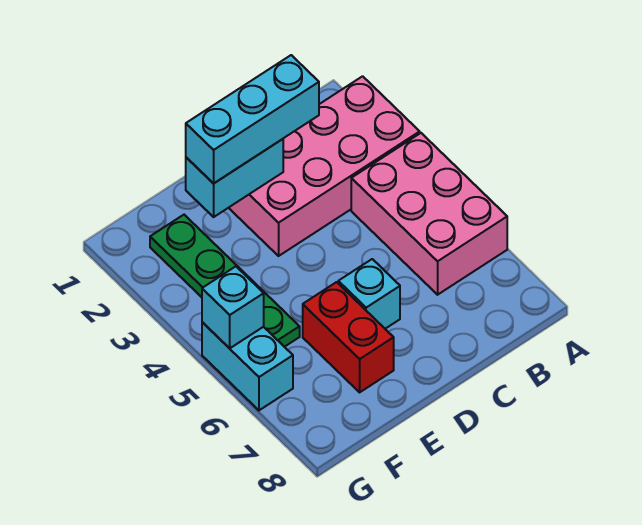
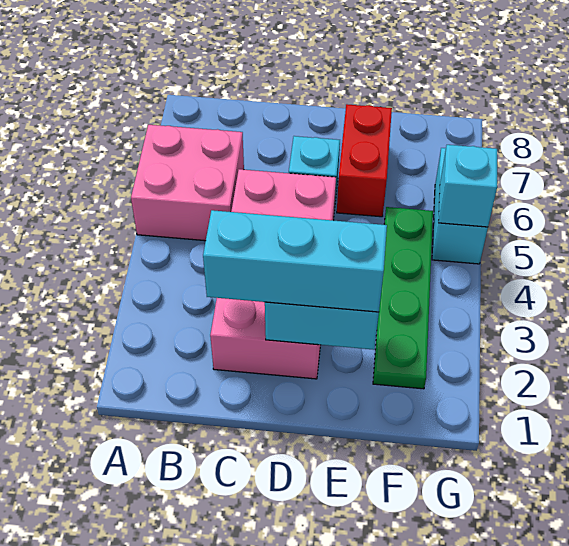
pink brick A2:D3 level 1 -> pink brick C2:D5 level 1
pink brick A4:B6 level 1 -> pink brick A5:B6 level 1

